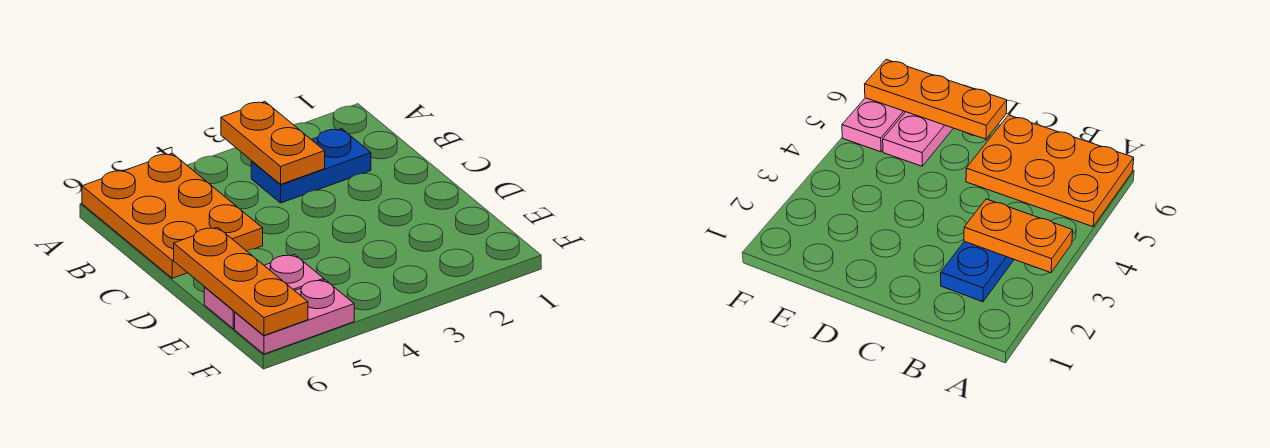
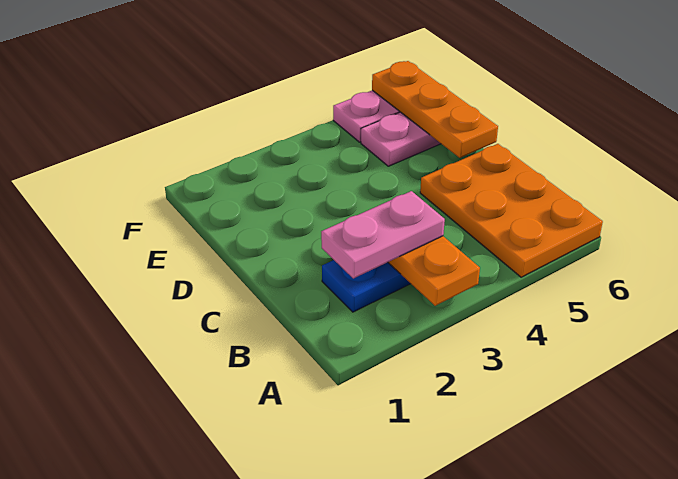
none -> pink plate B2:B3 level 3

